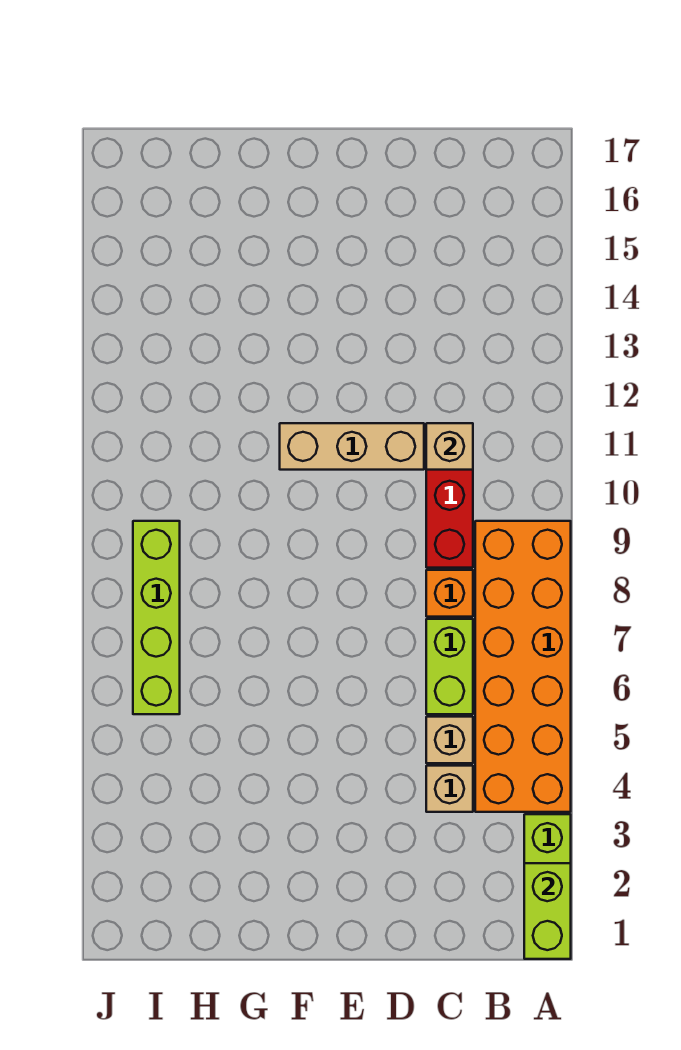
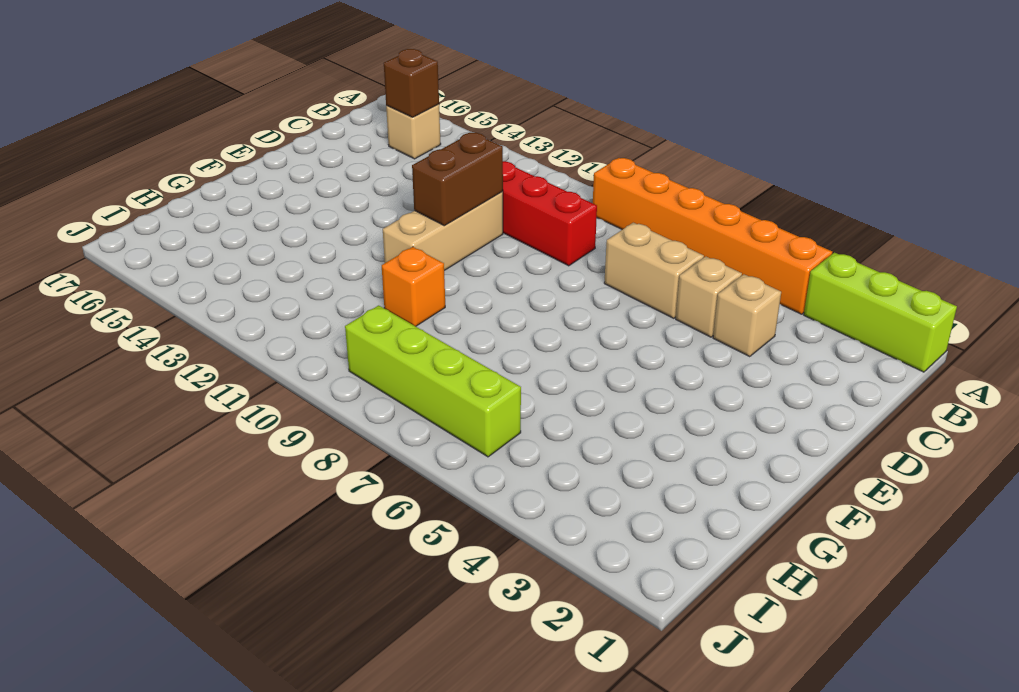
lime brick A1:A2 level 2 -> none
orange brick A4:B9 level 1 -> orange brick A4:A9 level 1
none -> brown brick B15 level 2
lime brick C6:C7 level 1 -> tan brick C6:C7 level 1
orange brick C8 level 1 -> orange brick G10 level 1
tan brick C11 level 2 -> tan brick B15 level 1
none -> brown brick D11:E11 level 2

